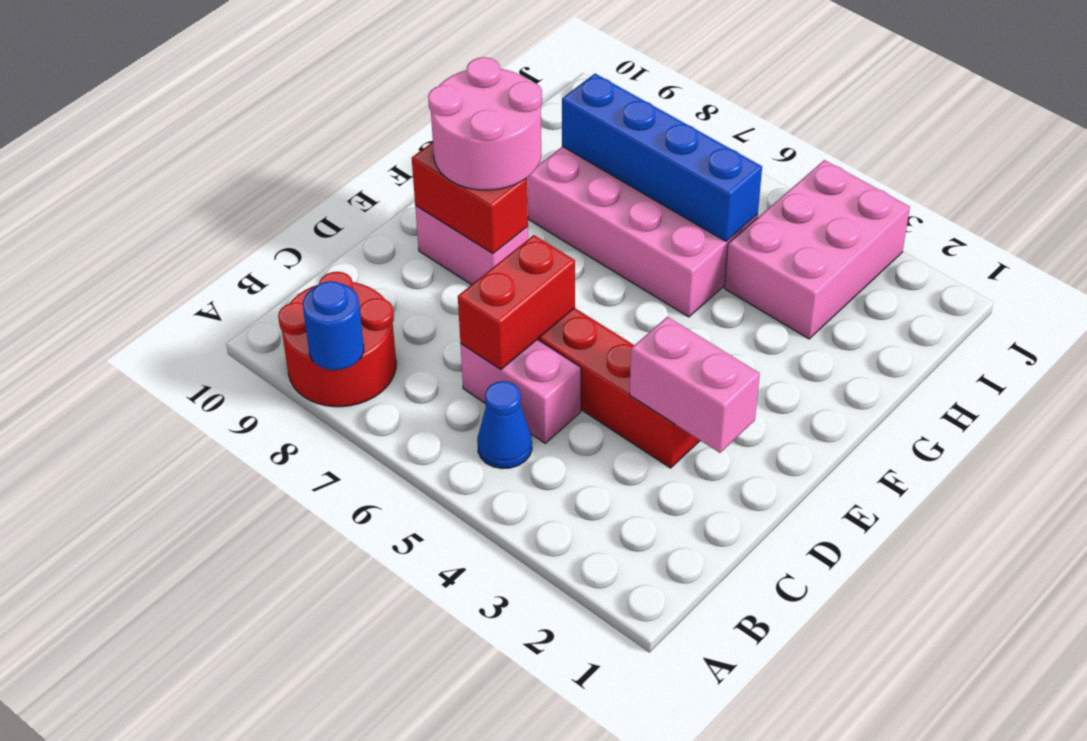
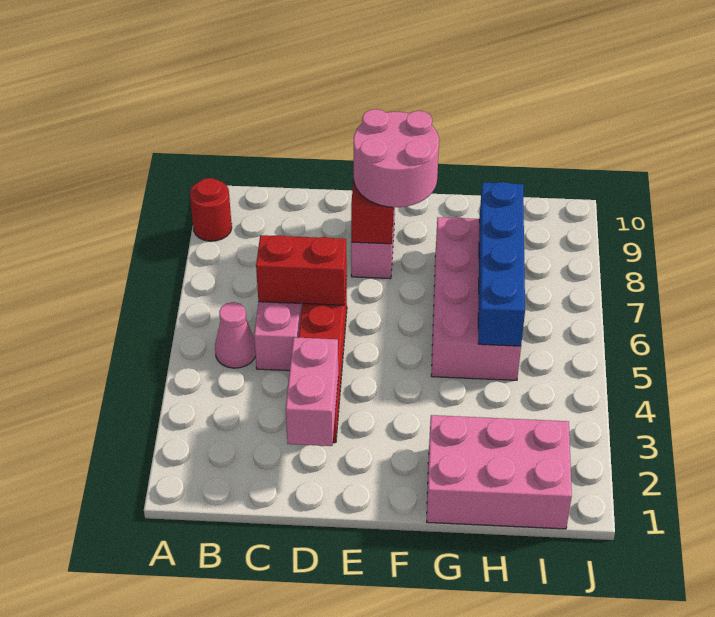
red round brick A8:B9 level 1 -> red round brick A9 level 1
blue round brick A8 level 2 -> none
blue cone B5 level 1 -> pink cone B5 level 1
pink brick H3:J4 level 1 -> pink brick G1:I2 level 1

